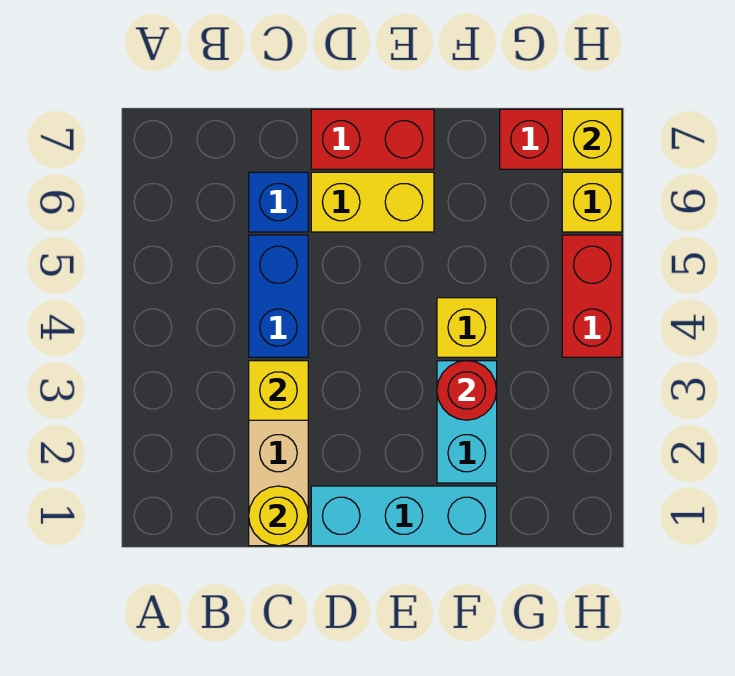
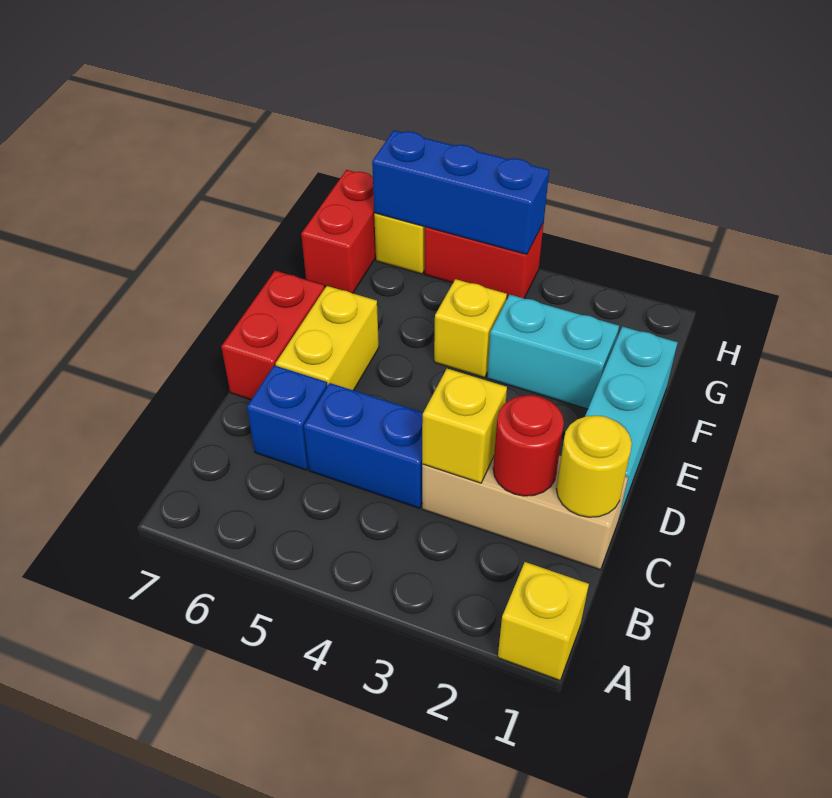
red round brick F3 level 2 -> red round brick C2 level 2
none -> blue brick H4:H6 level 2
yellow brick H7 level 2 -> yellow brick A1 level 1

